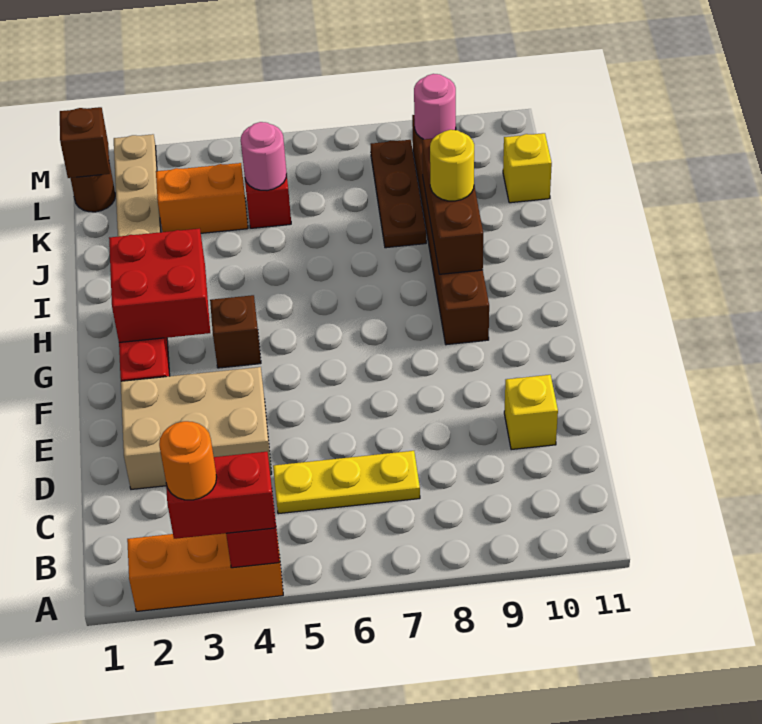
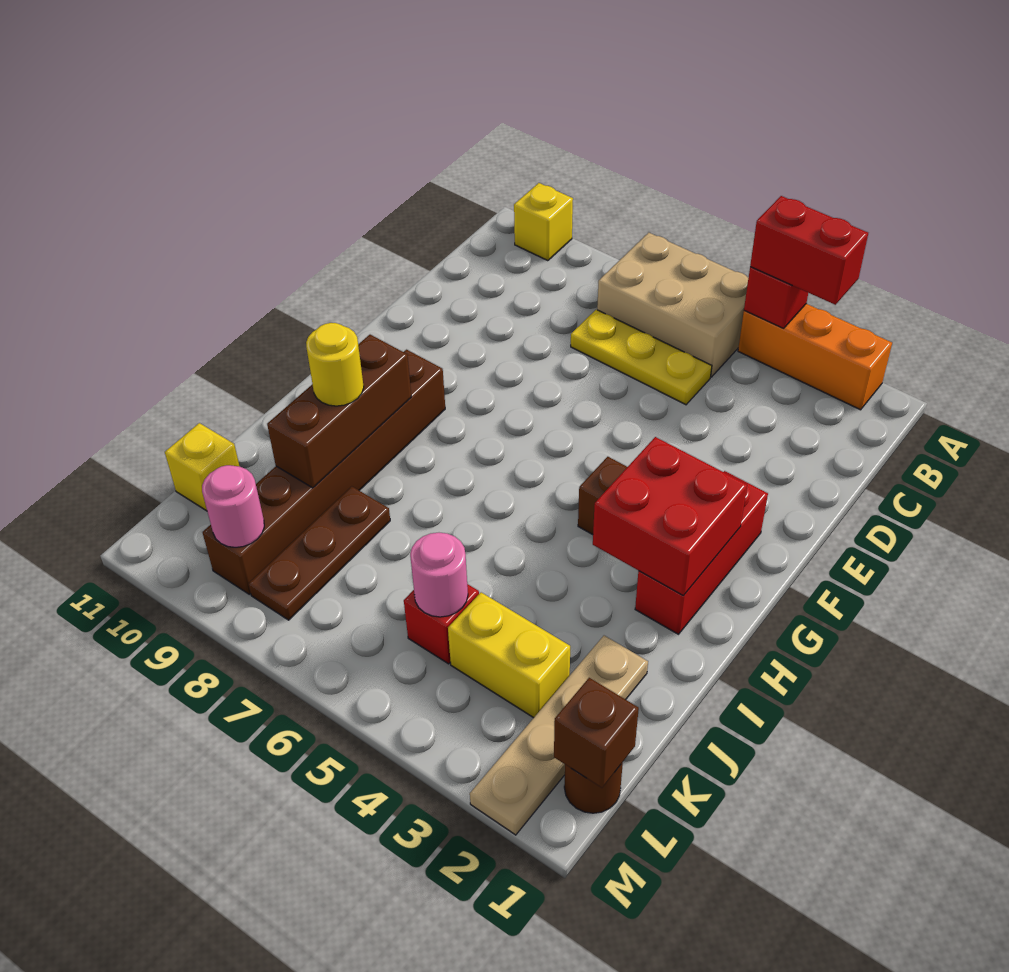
orange round brick A3 level 4 -> none
tan brick D2:E4 level 1 -> tan brick A5:B7 level 1
yellow brick D10 level 1 -> yellow brick A10 level 1
orange brick K3:K4 level 1 -> yellow brick K3:K4 level 1

